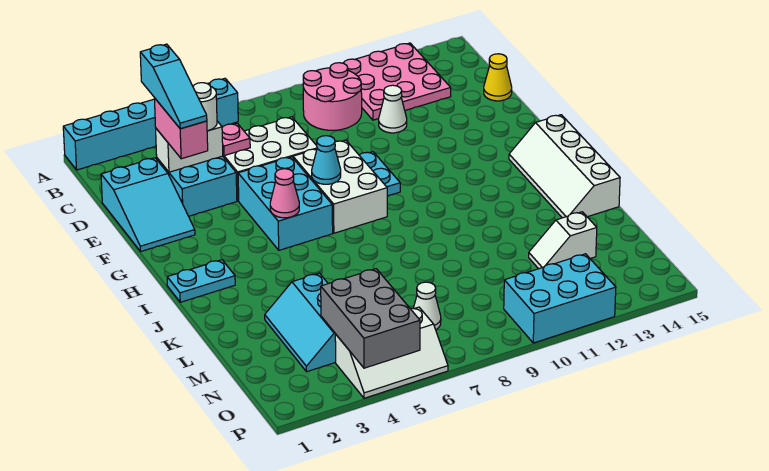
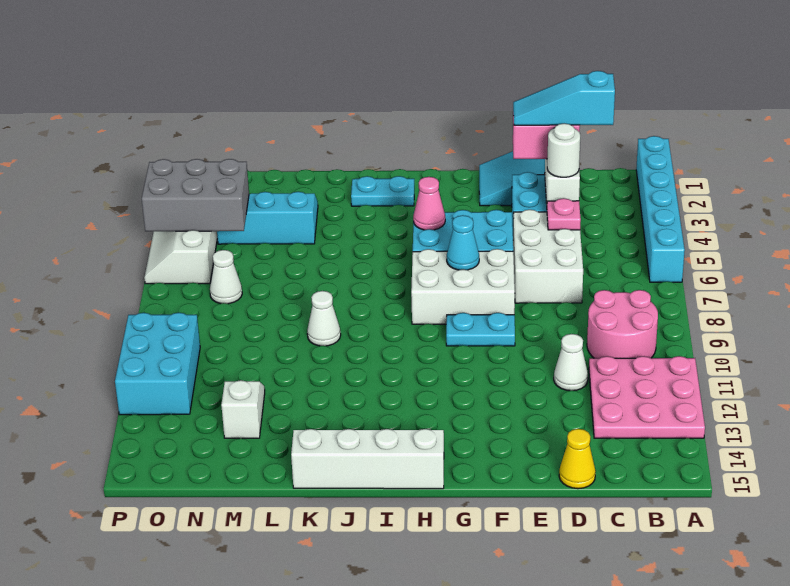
cyan plate I1:I2 level 1 -> cyan plate I2:J2 level 1
none -> white cone K9 level 1

